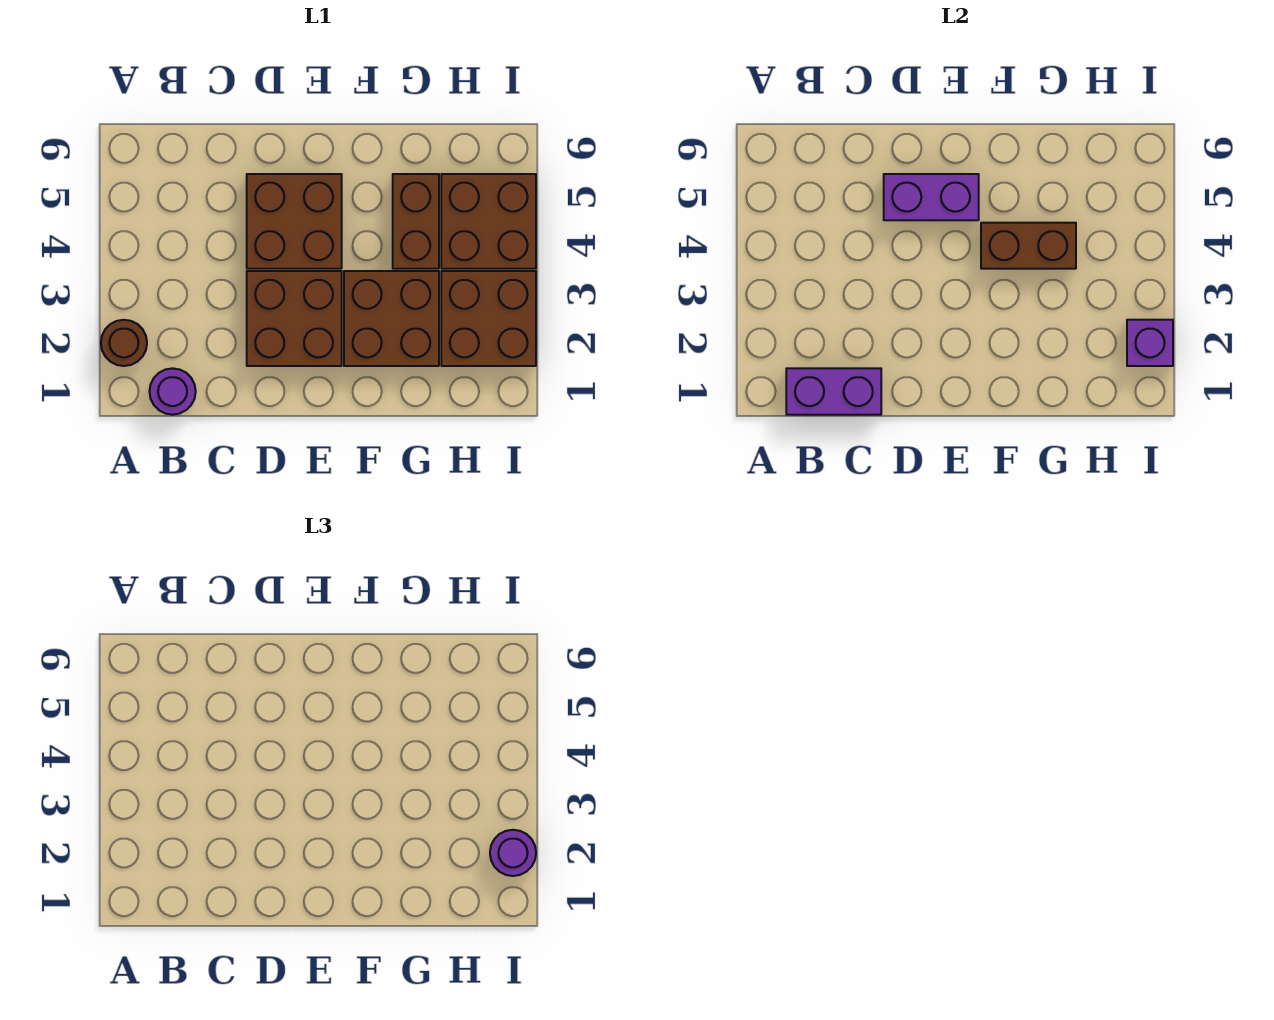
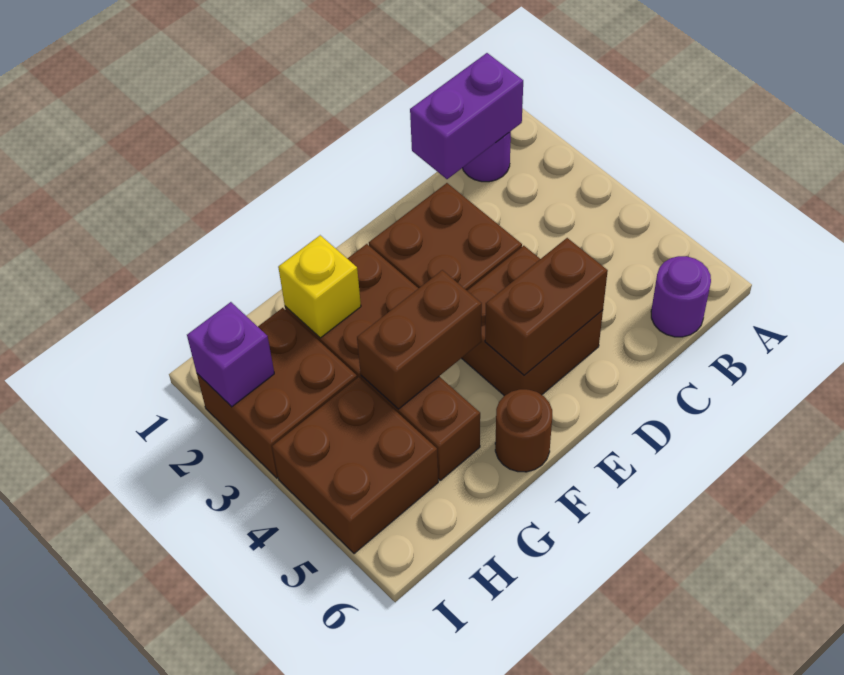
brown round brick A2 level 1 -> brown round brick F6 level 1
purple brick D5:E5 level 2 -> brown brick D5:E5 level 2
none -> yellow brick G2 level 2
purple round brick I2 level 3 -> purple round brick B6 level 1

